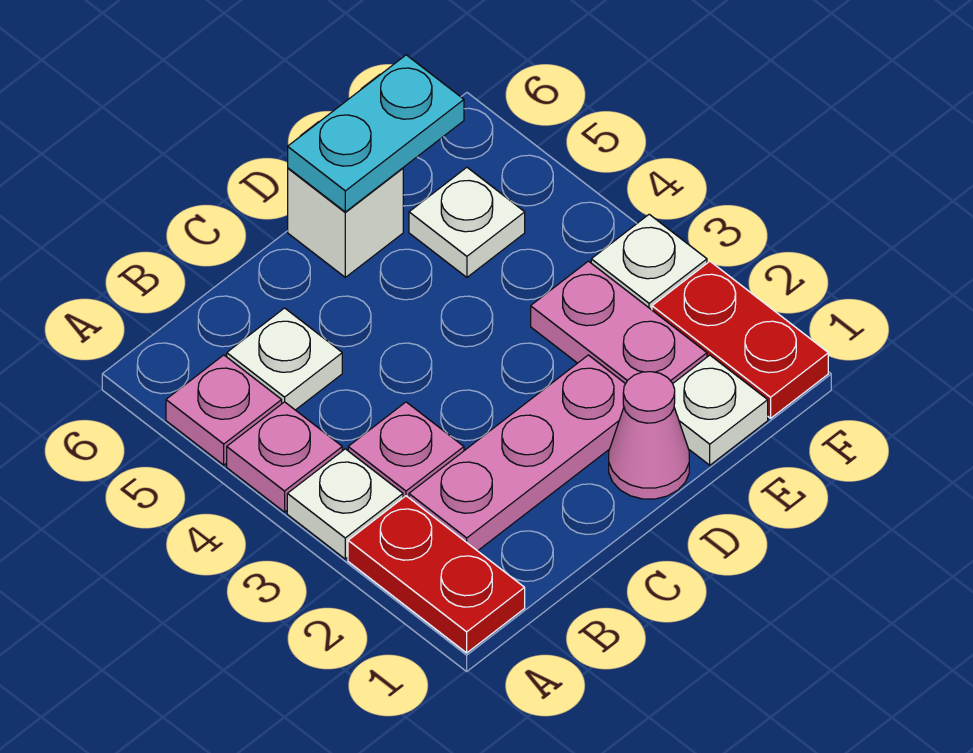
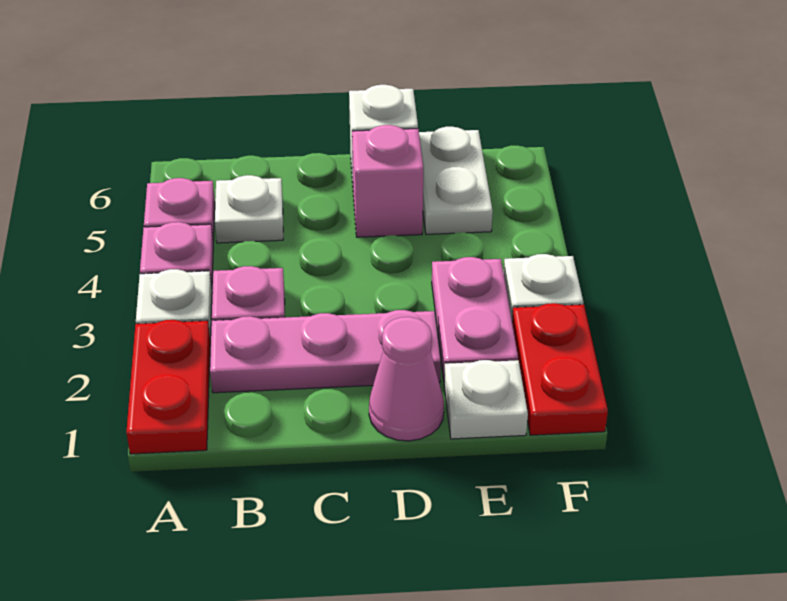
none -> pink brick D5 level 1
cyan plate D6:E6 level 2 -> none
white plate E5 level 1 -> white plate E5:E6 level 1

